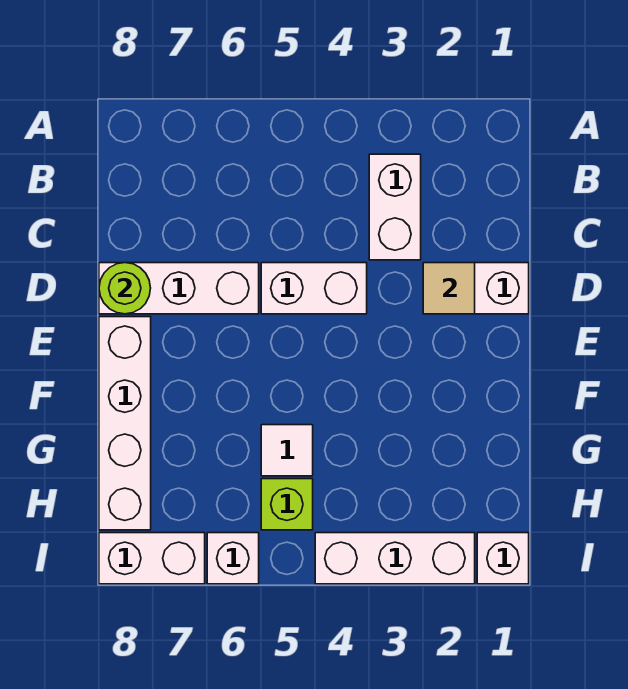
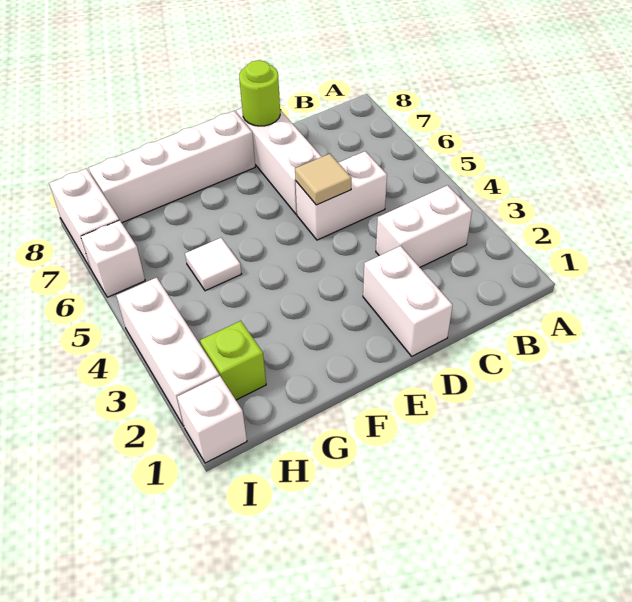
tan tile D2 level 2 -> tan tile D5 level 2
white brick D4:D5 level 1 -> white brick C5:D5 level 1
lime brick H5 level 1 -> lime brick H2 level 1

